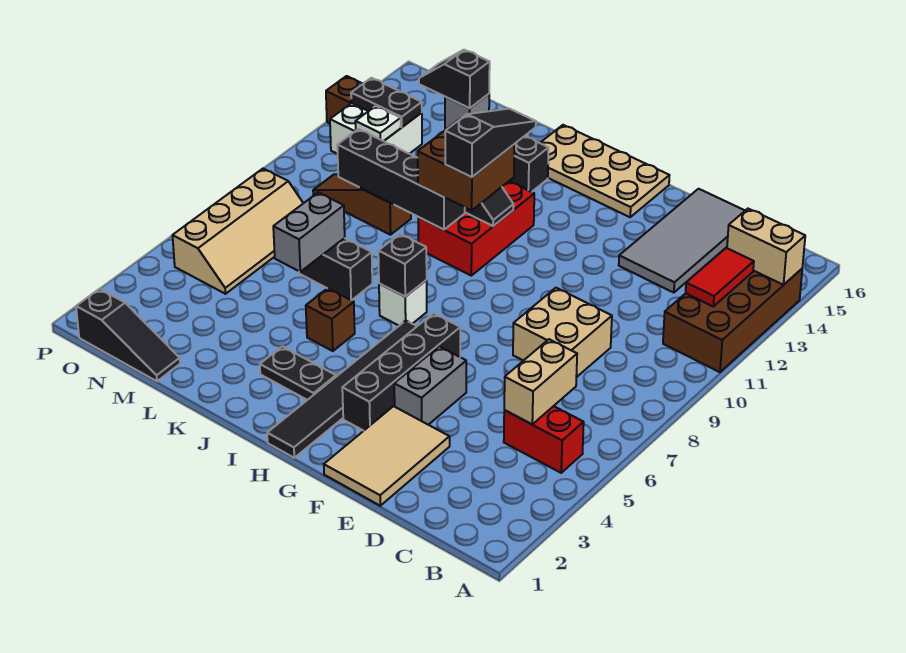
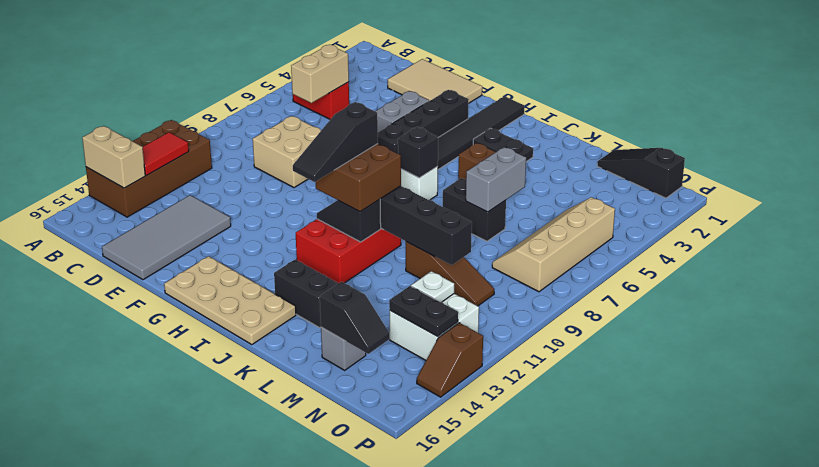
tan tile E1:F3 level 1 -> tan tile D1:F2 level 1

